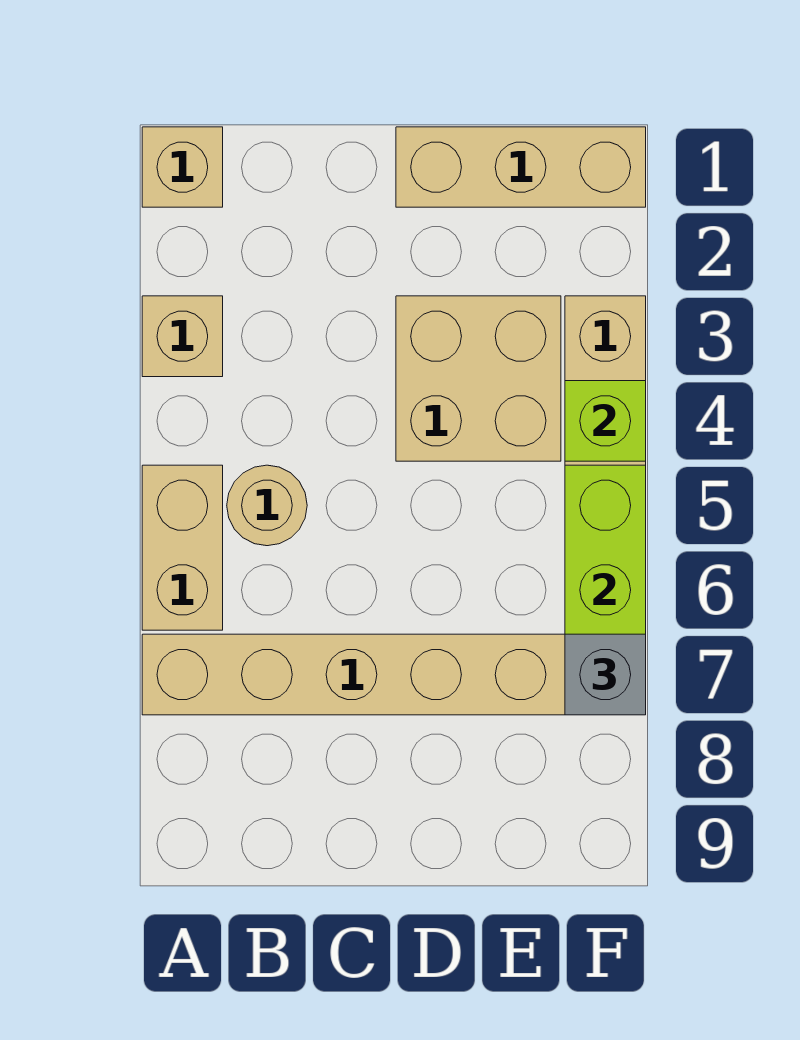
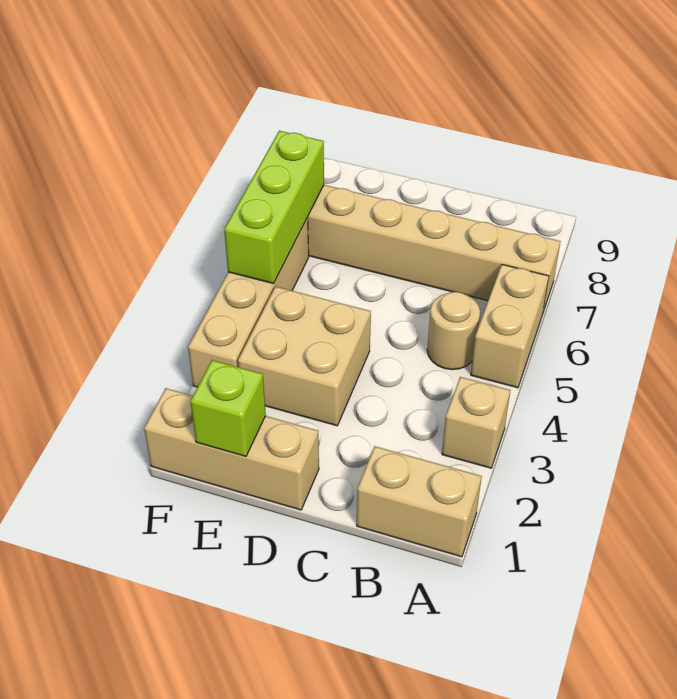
tan brick A1 level 1 -> tan brick A1:B1 level 1
lime brick F4 level 2 -> lime brick E1 level 2
grey brick F7 level 3 -> none

